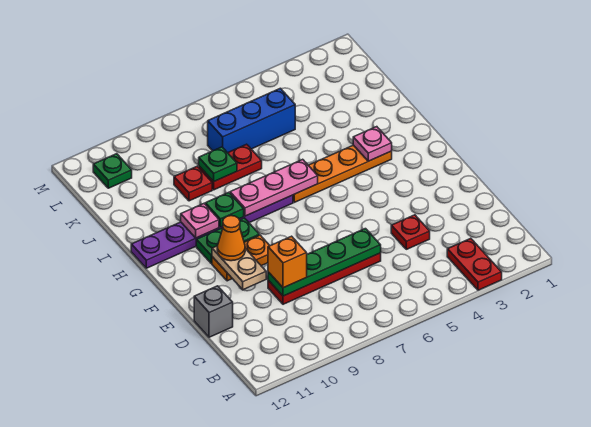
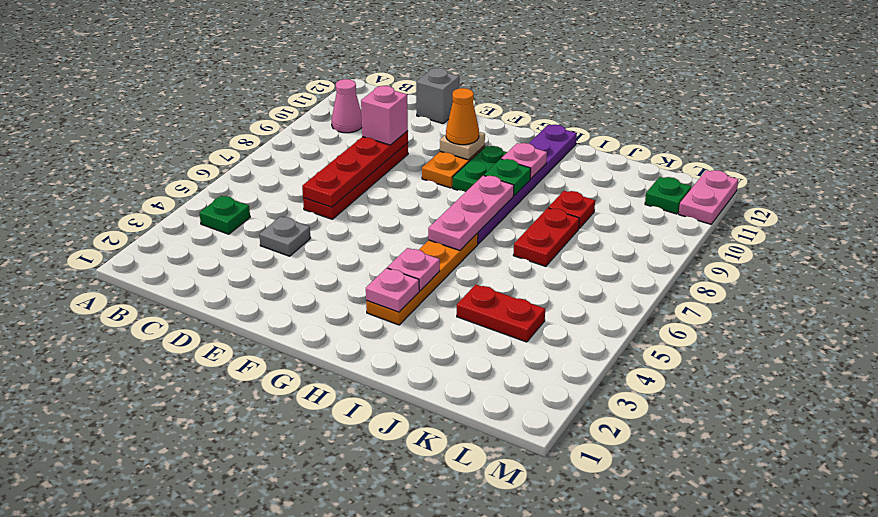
red plate A3:B3 level 1 -> red plate J4:K4 level 1
none -> pink cone B10 level 1
red plate D4 level 1 -> grey plate D4 level 1
green plate D6:D9 level 2 -> red plate D6:D9 level 2
orange brick D9 level 3 -> pink brick D9 level 3
tan plate E10:F10 level 2 -> tan plate F10 level 2
none -> pink plate H4 level 2
green plate J8 level 2 -> green plate B4 level 1
blue brick K5:K7 level 1 -> none
none -> pink plate M11:M12 level 1

